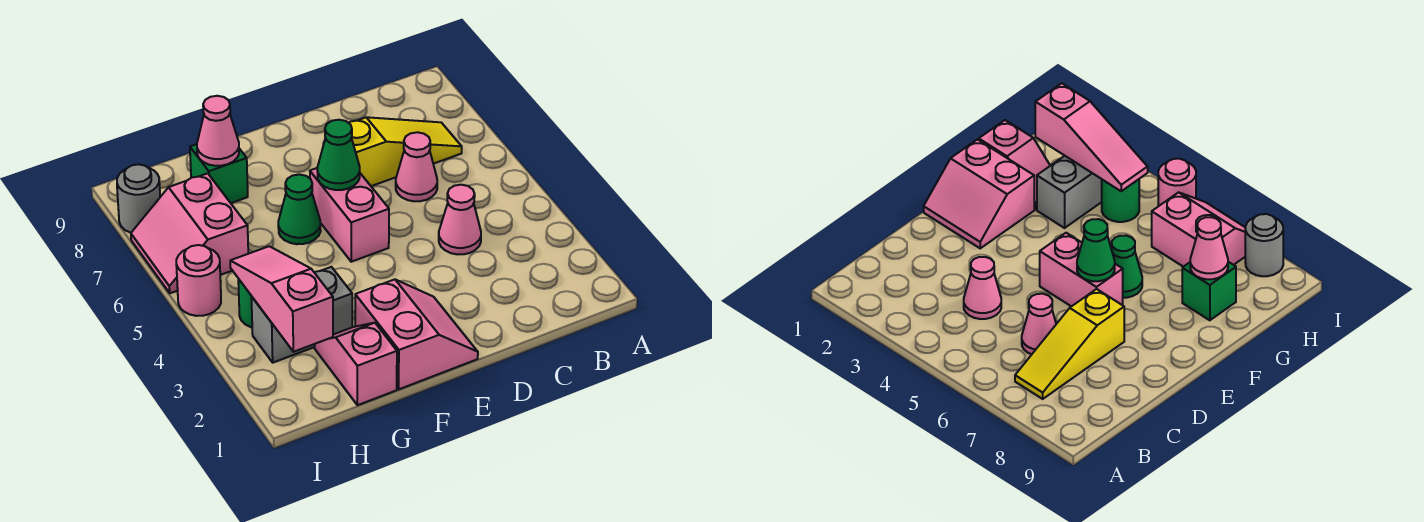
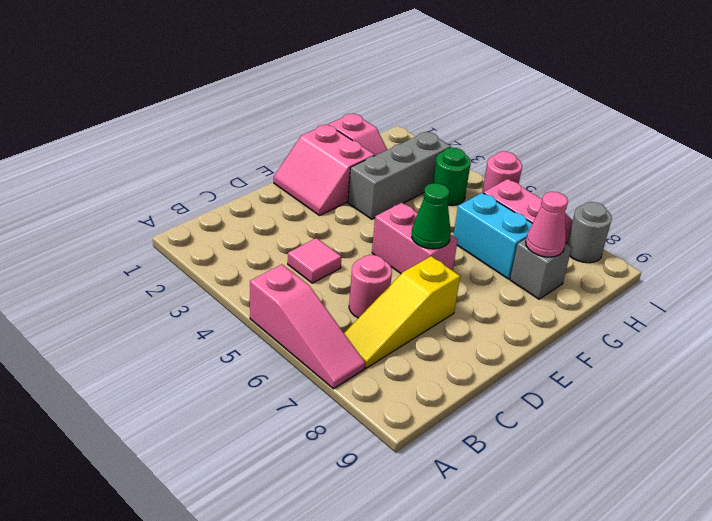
pink cone C4 level 1 -> pink tile C4 level 1
pink cone C6 level 1 -> pink round brick C6 level 1
green cone F6 level 1 -> none
grey brick G3:H3 level 1 -> grey brick F3:H3 level 1
none -> cyan brick G6:G7 level 1
green brick G8 level 1 -> grey brick G8 level 1
pink slope H2:H4 level 2 top 2 -> pink slope A5:A7 level 1 top 5

